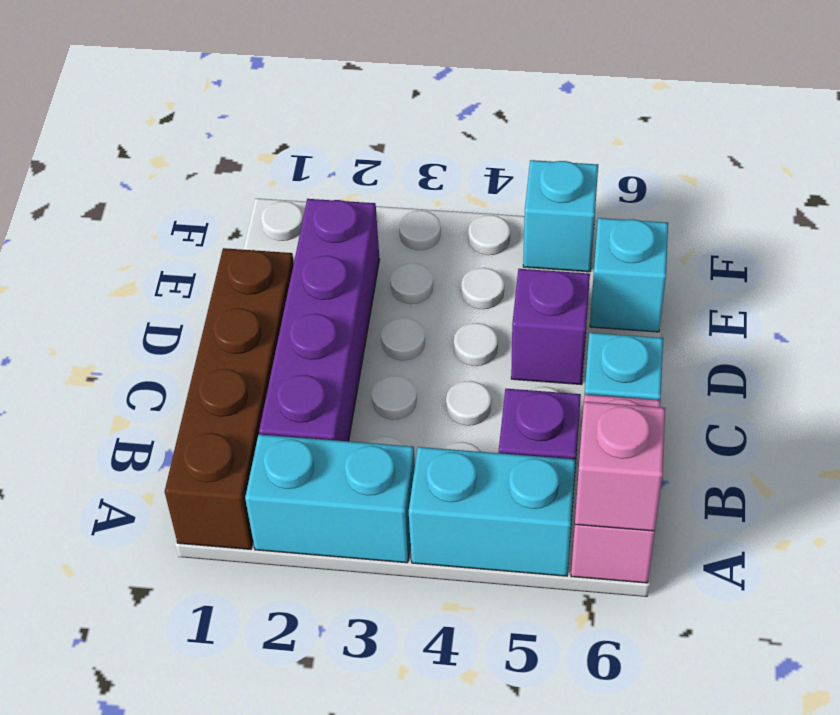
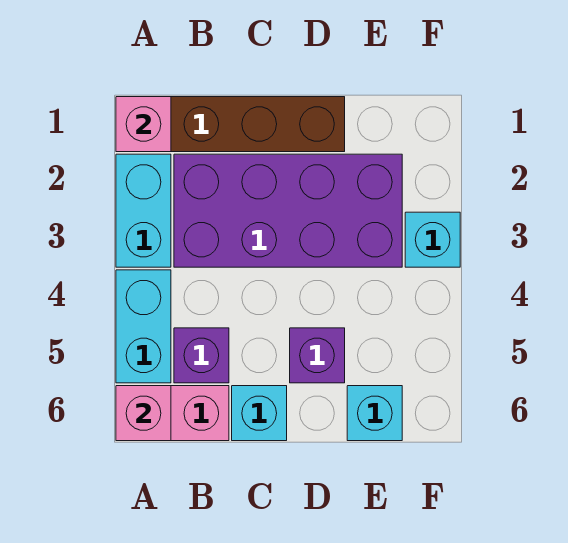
none -> pink brick A1 level 2
purple brick B2:E2 level 1 -> purple brick B2:E3 level 1
cyan brick F5 level 1 -> cyan brick F3 level 1

